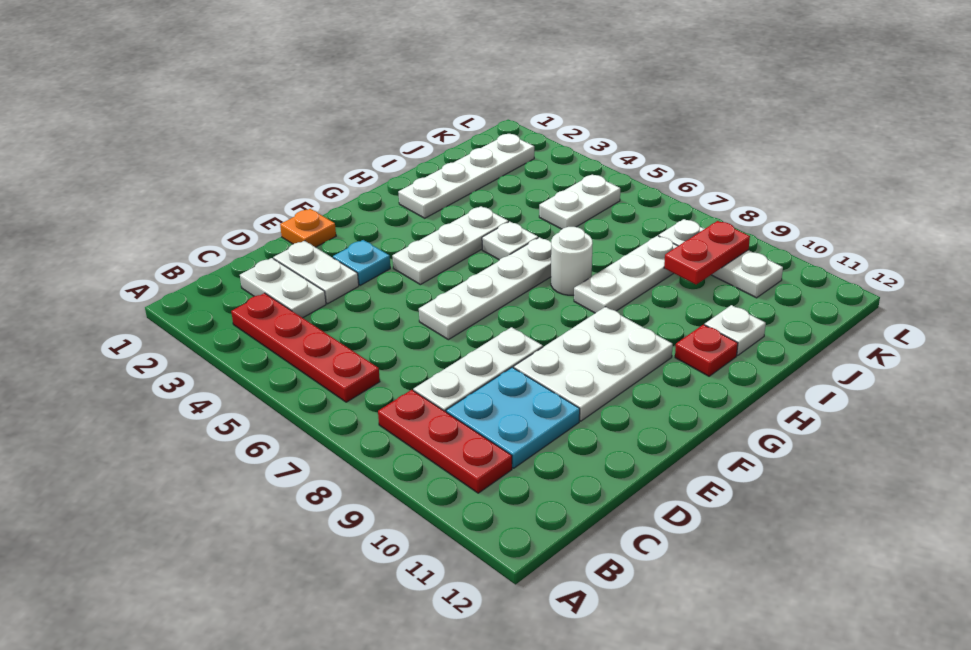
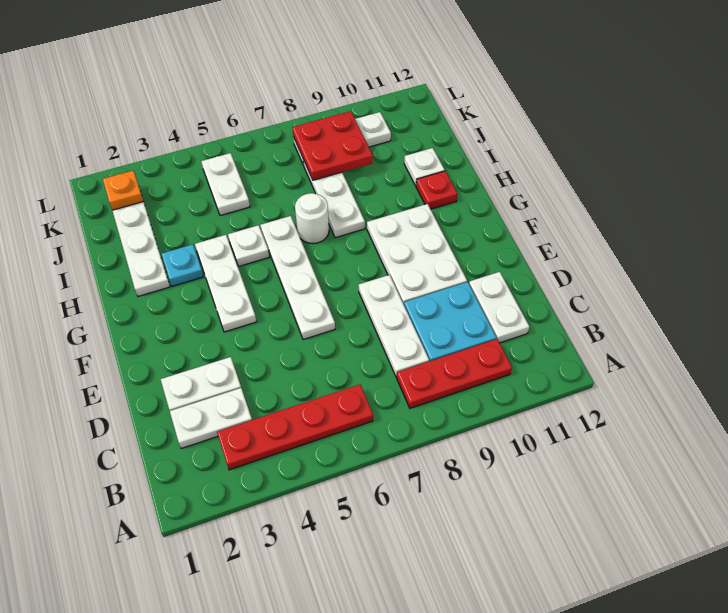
none -> white plate C11:D11 level 1
orange plate E1 level 1 -> orange plate K2 level 2
cyan plate E3 level 1 -> cyan plate H3 level 1
red plate J9:K9 level 2 -> red plate J8:K9 level 2

